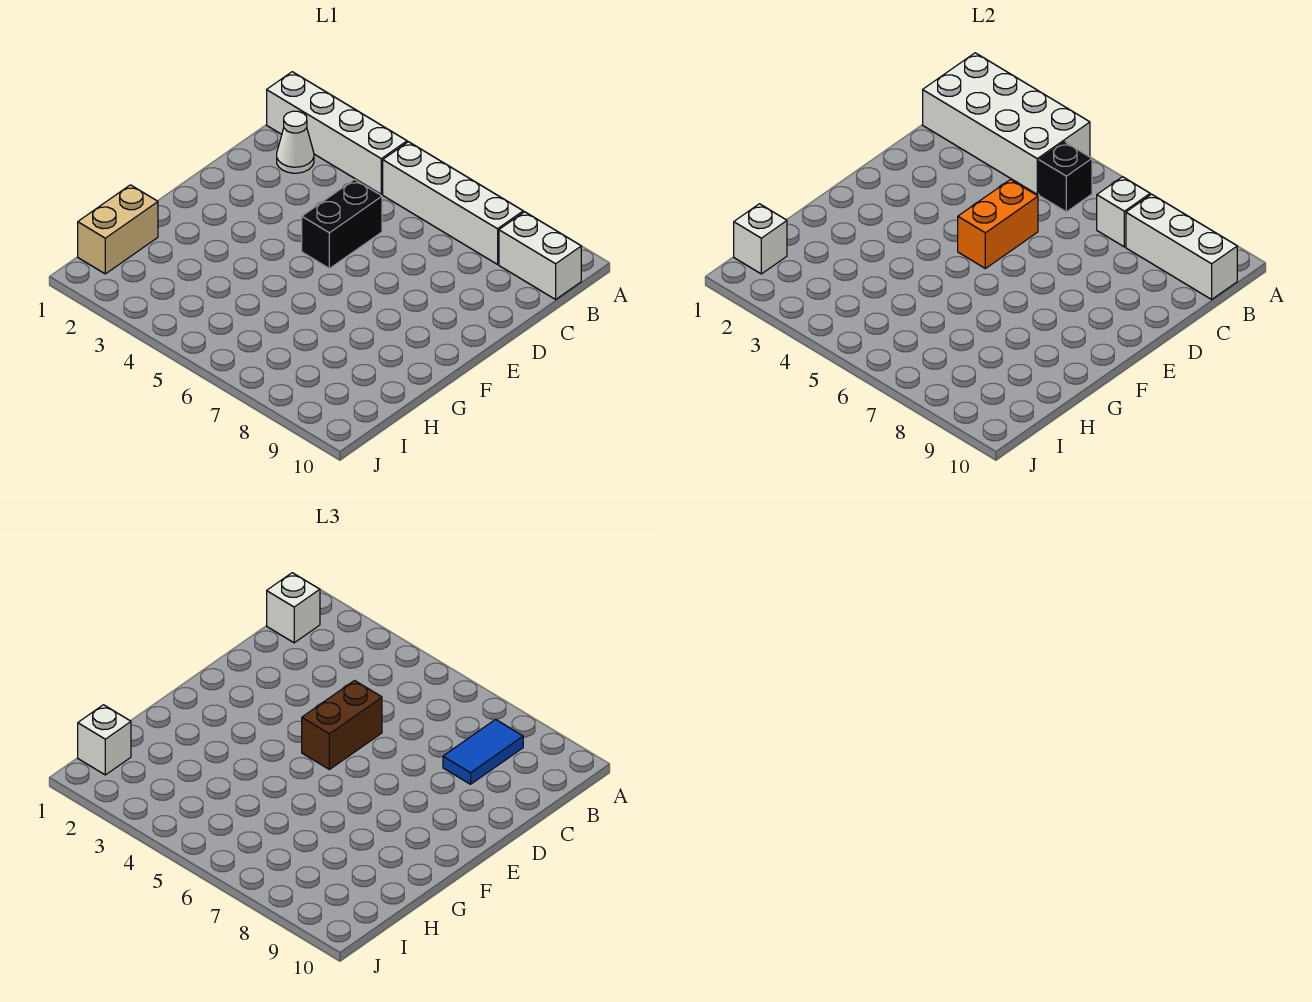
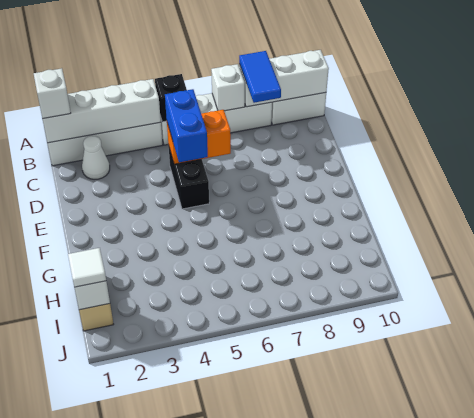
white brick A1:B4 level 2 -> white brick B1:B4 level 2
orange brick D5:E5 level 2 -> orange brick D5:D6 level 2
brown brick D5:E5 level 3 -> blue brick D5:E5 level 3
white brick I1 level 3 -> white tile I1 level 3

